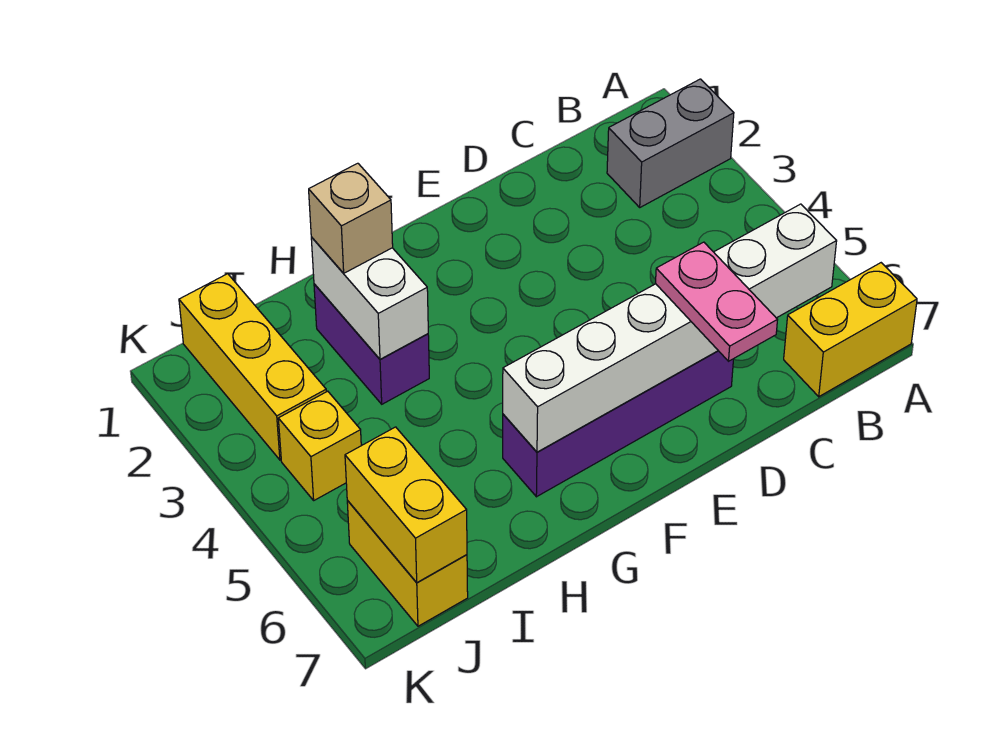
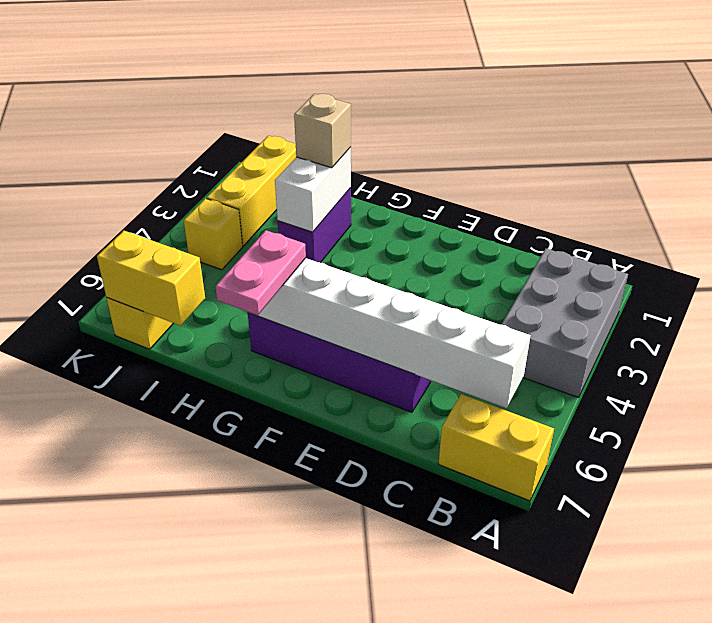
grey brick A2:B2 level 1 -> grey brick A2:B4 level 1
pink plate D6:D7 level 3 -> pink plate G6:G7 level 3
yellow brick J6:J7 level 2 -> yellow brick I7:J7 level 2

